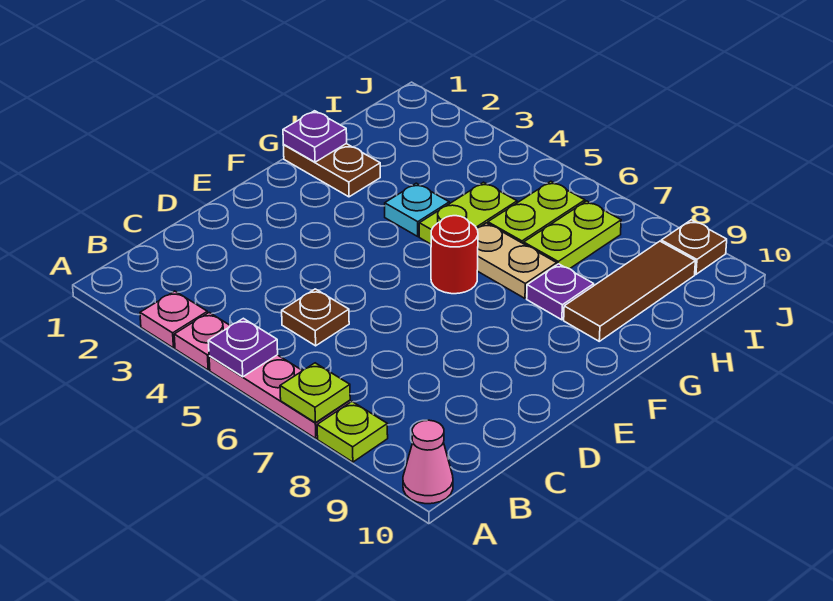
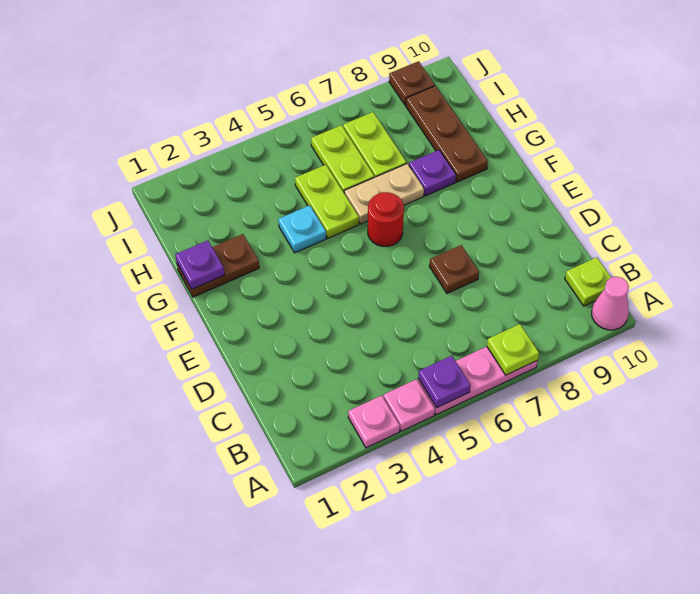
lime plate A8 level 1 -> lime plate B10 level 1
brown plate C5 level 1 -> brown plate D7 level 1
brown tile G9:I9 level 1 -> brown plate G9:I9 level 1

